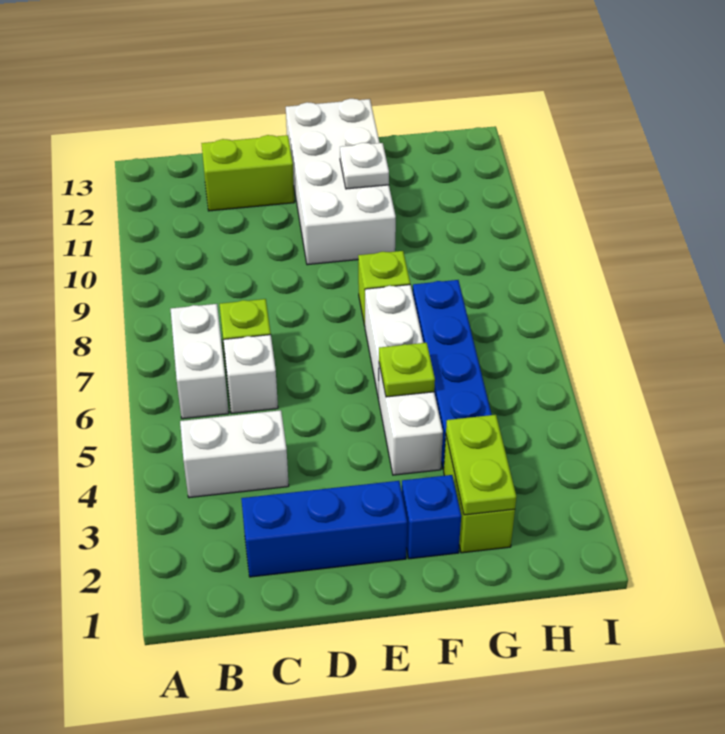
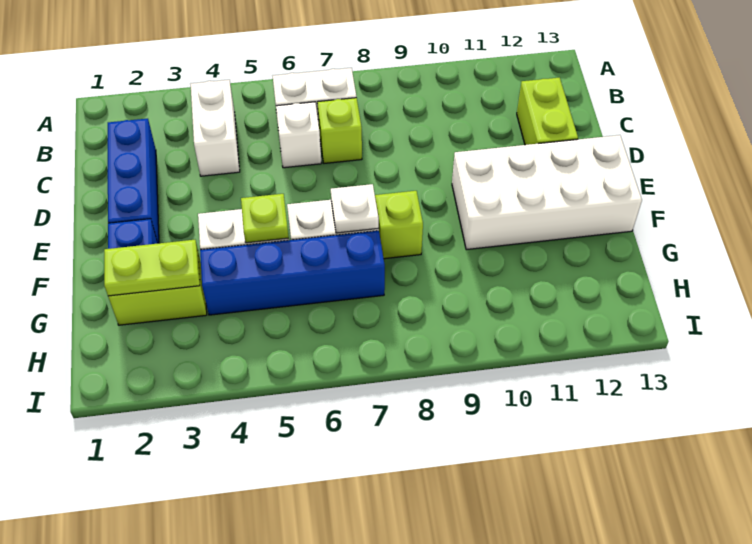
white plate F11 level 2 -> white plate F7 level 2

